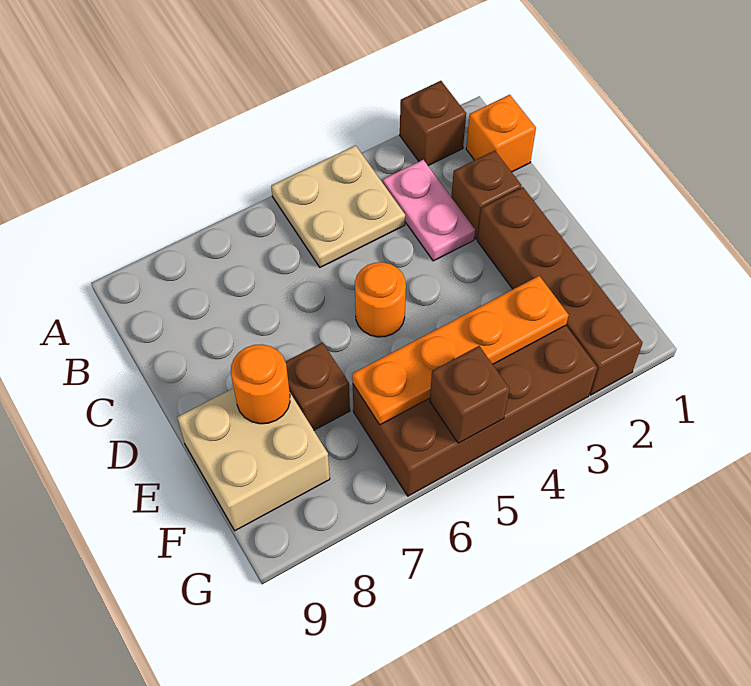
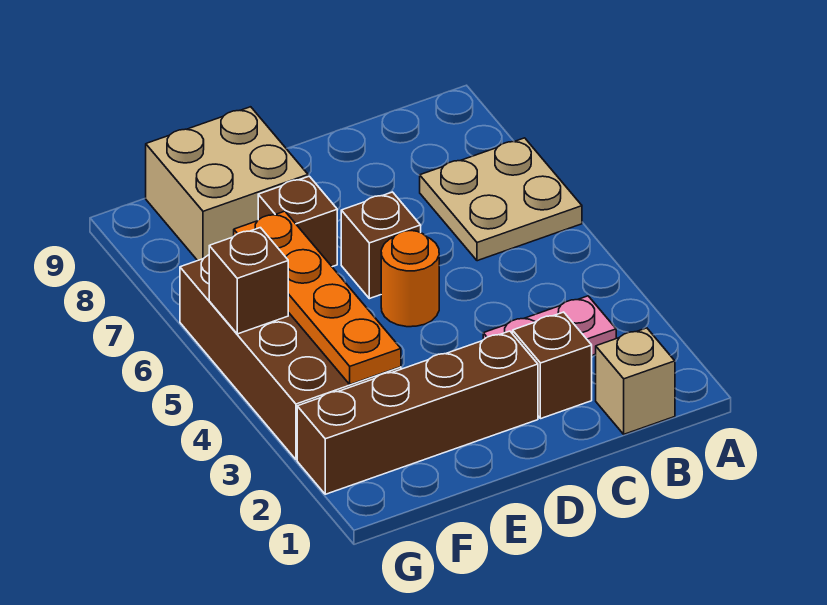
brown brick A2 level 1 -> brown brick D6 level 1
tan plate A4:B5 level 1 -> tan plate A6:B7 level 1
orange brick B1 level 1 -> tan brick B1 level 1
orange round brick E8 level 2 -> none

